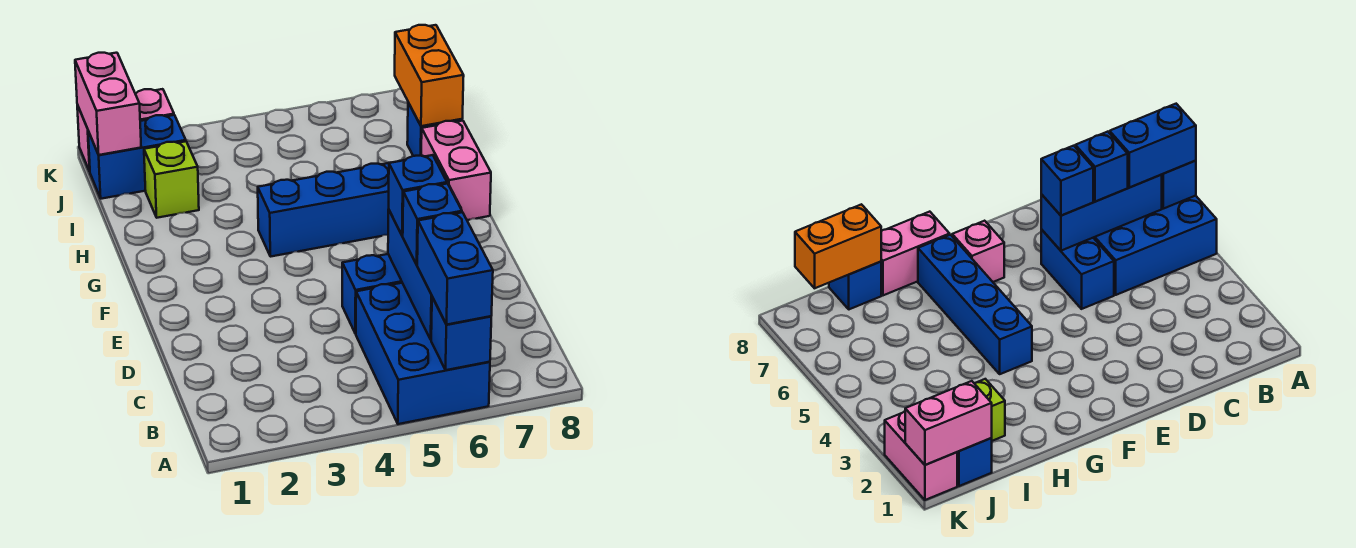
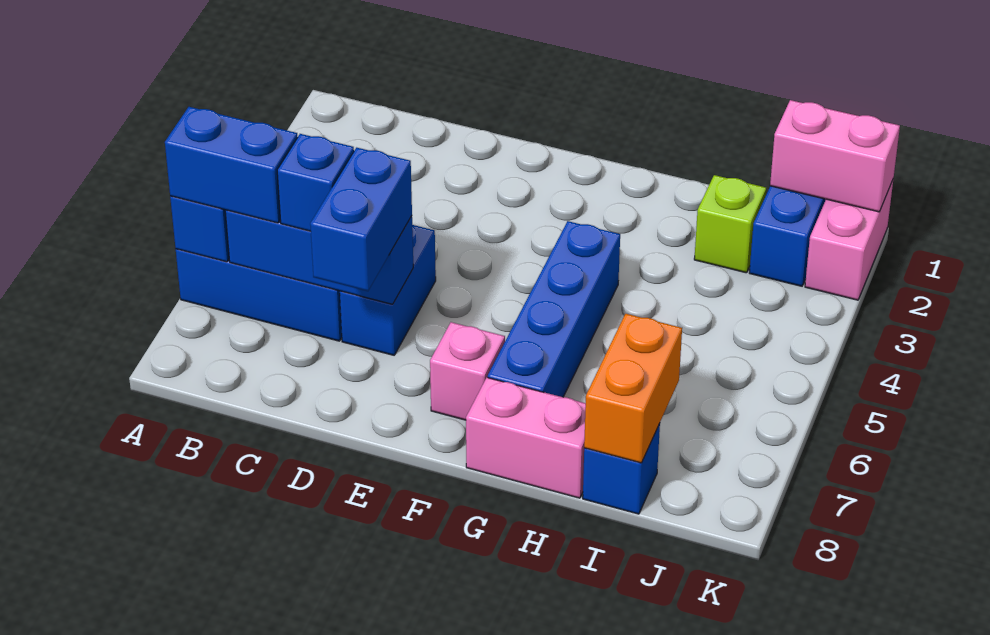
blue brick D6 level 3 -> blue brick D6:D7 level 3
orange brick I8:J8 level 2 -> orange brick I7:I8 level 2

